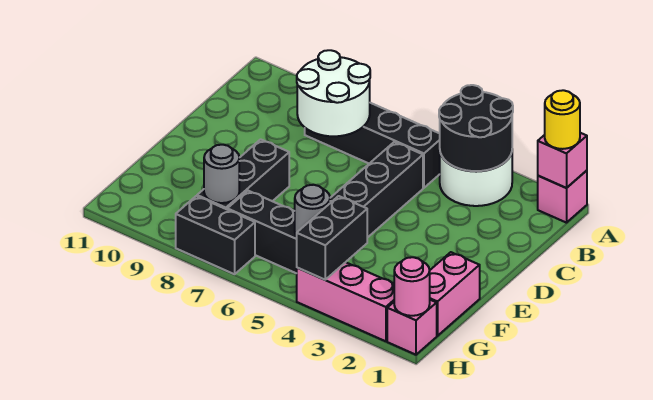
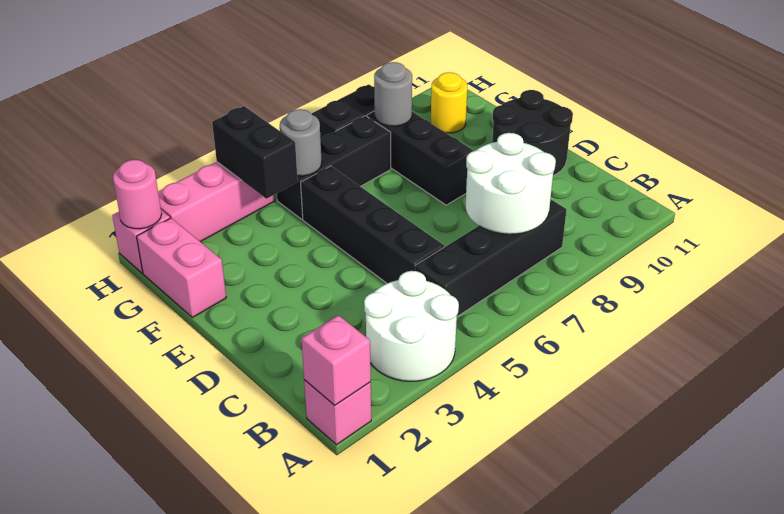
yellow round brick A1 level 3 -> yellow round brick G10 level 1
black round brick A3:B4 level 2 -> black round brick D10:E11 level 1

